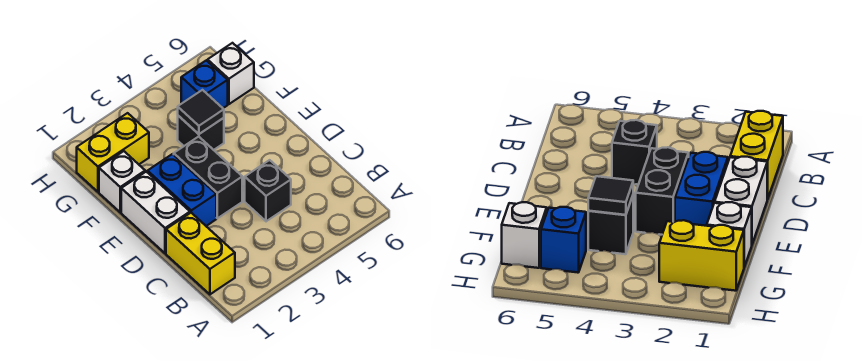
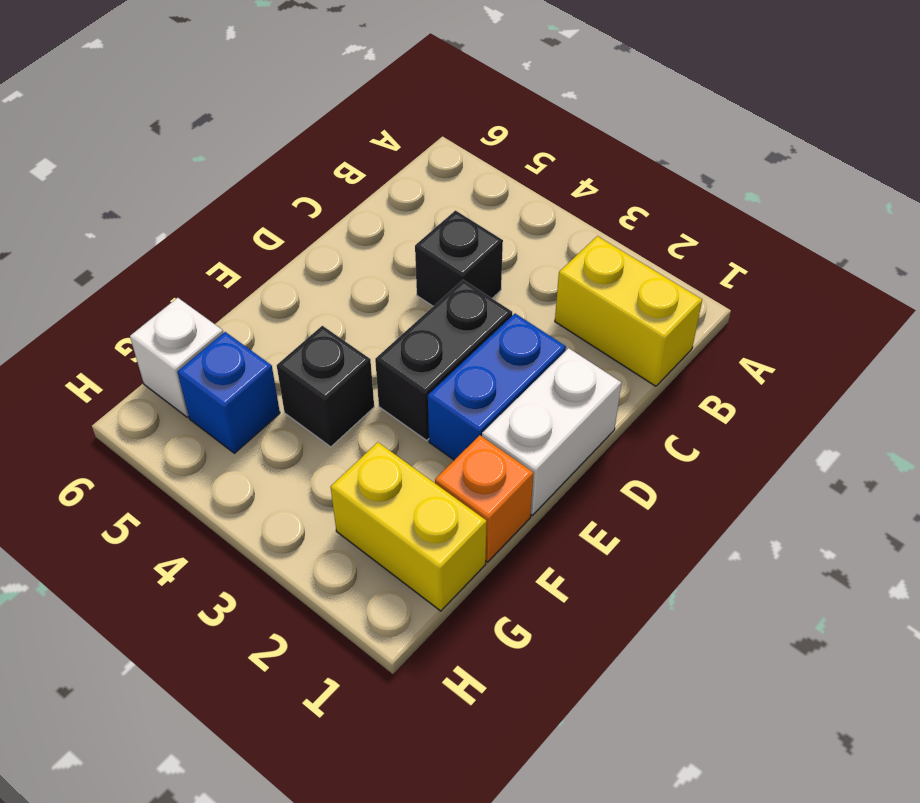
yellow brick B1:C1 level 1 -> yellow brick B1:B2 level 1
white brick F1 level 1 -> orange brick F1 level 1
black tile F4 level 2 -> none

